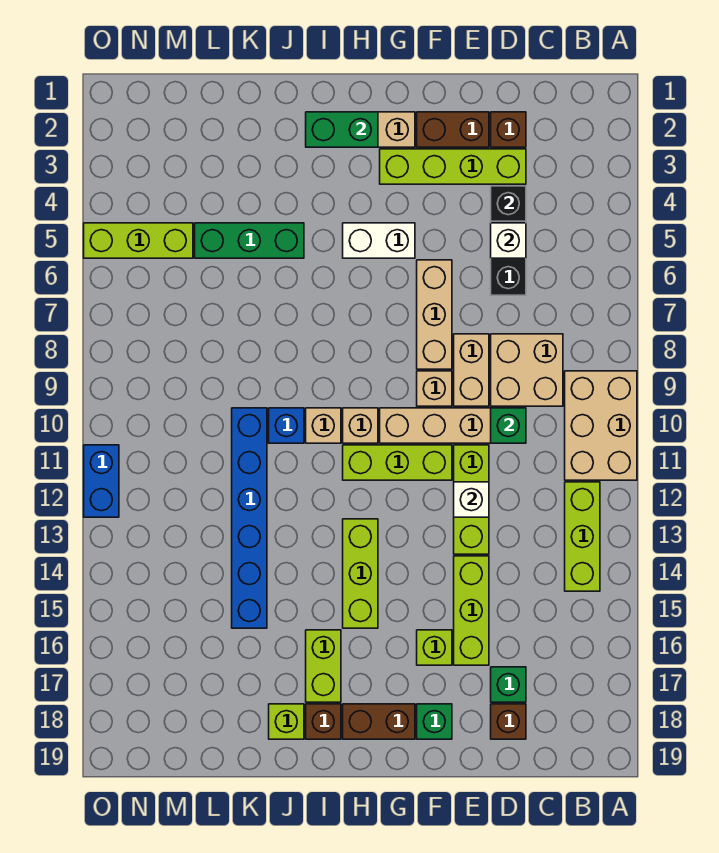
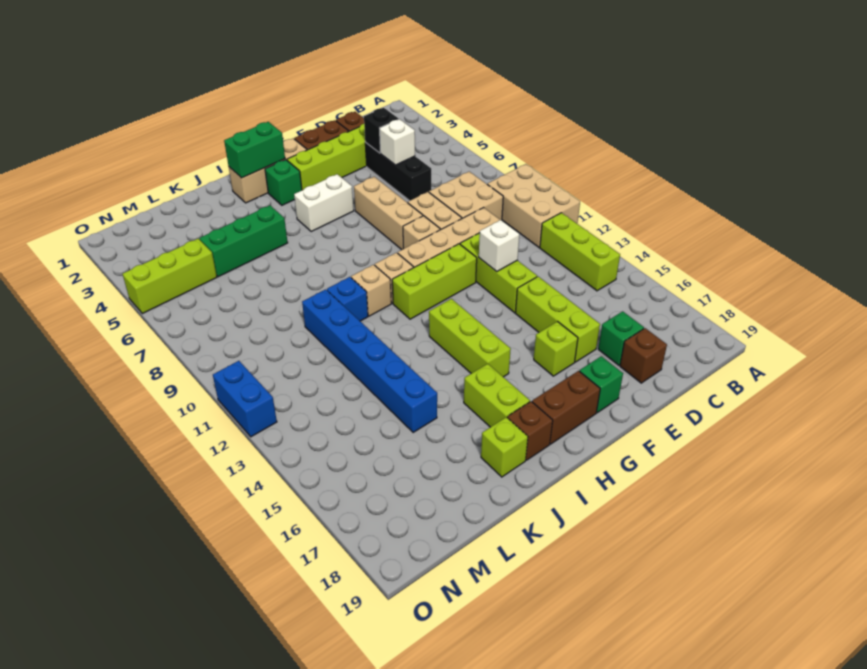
green brick D10 level 2 -> green brick H3 level 1

